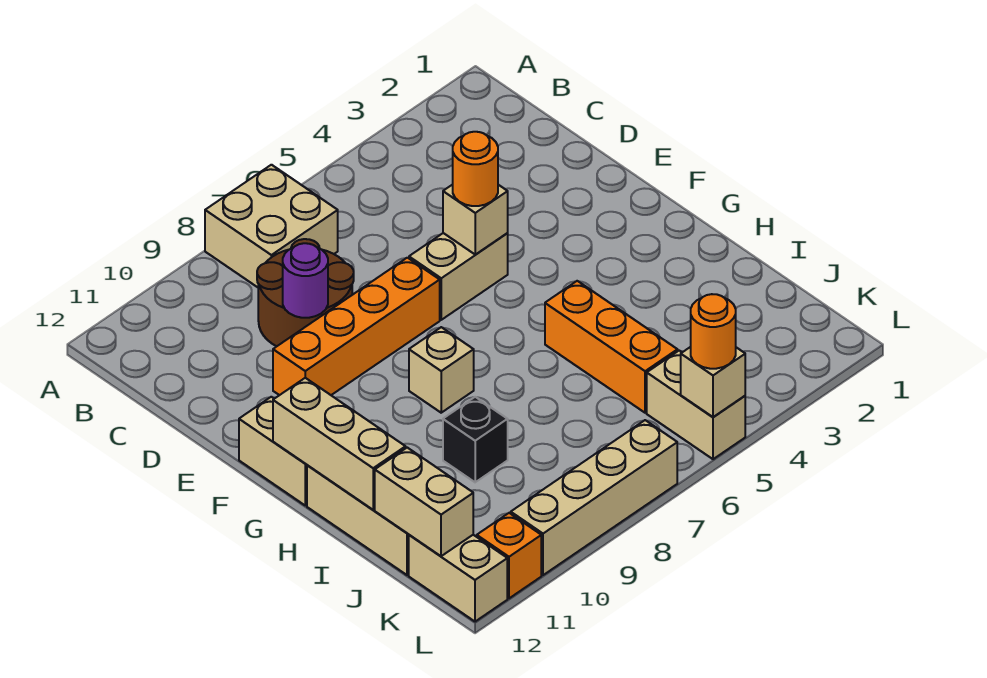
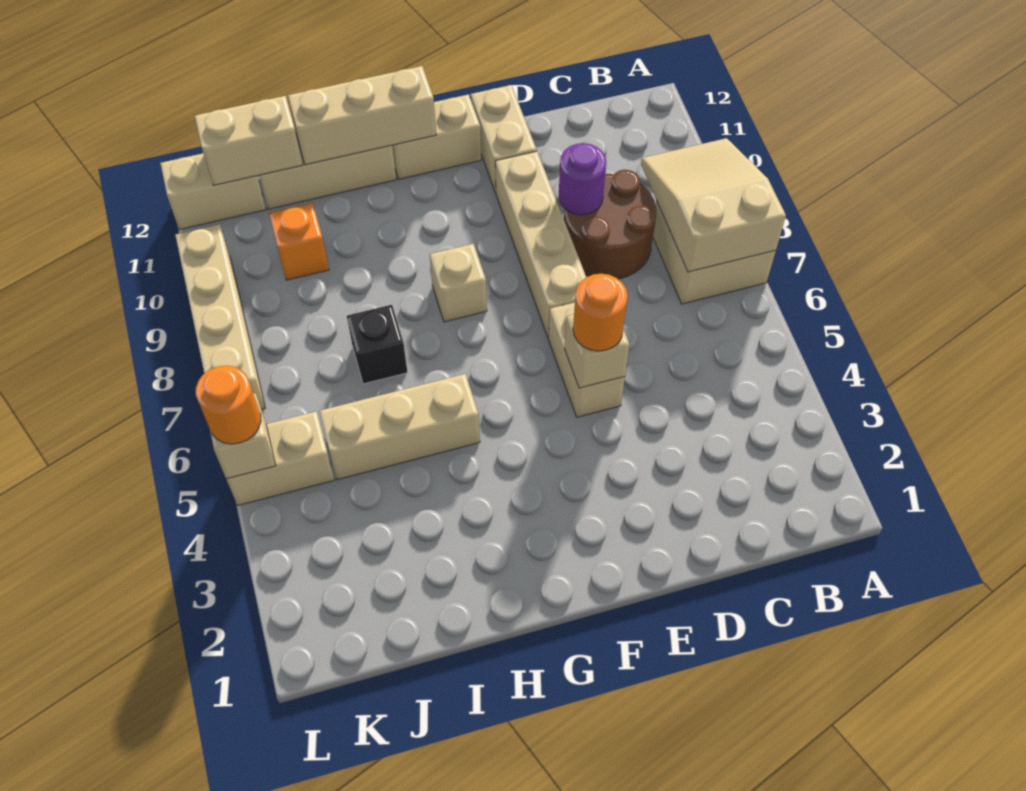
none -> tan slope A7:B9 level 2 top 7
orange brick E7:E10 level 1 -> tan brick E7:E10 level 1
none -> tan brick E11:E12 level 1
orange brick H5:J5 level 1 -> tan brick H5:J5 level 1
black brick I9 level 1 -> black brick I7 level 1
orange brick L11 level 1 -> orange brick J10 level 1

